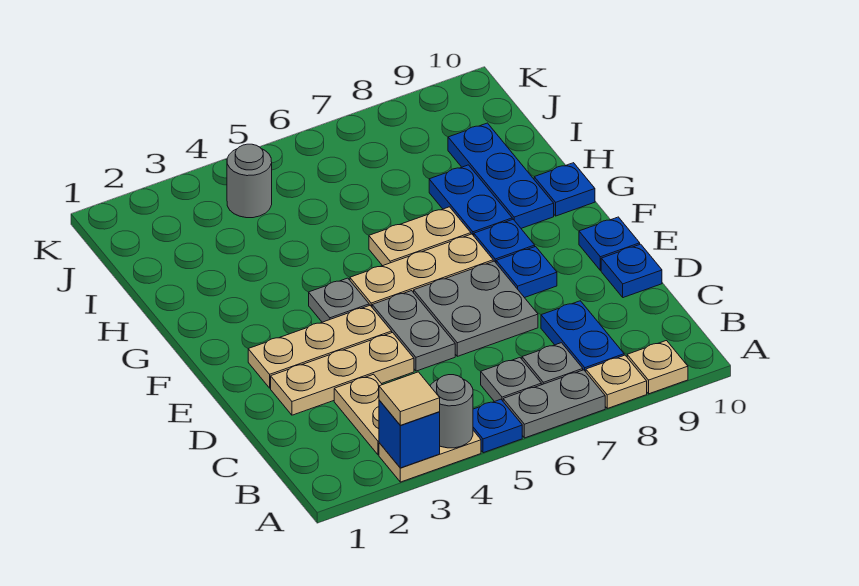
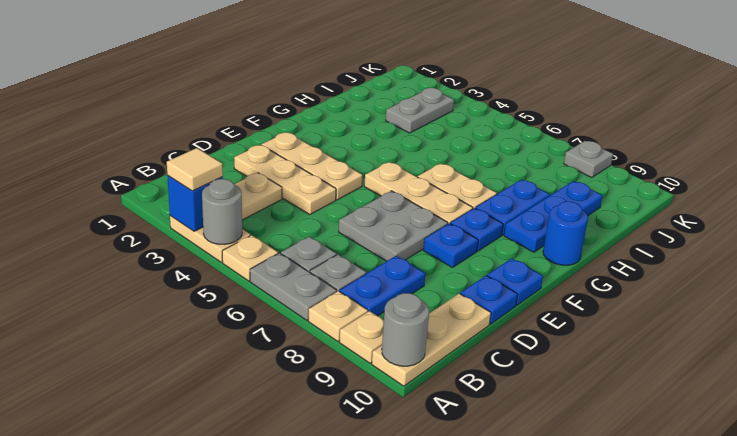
blue plate A5 level 1 -> tan plate A5 level 1
none -> tan plate A10:C10 level 1
grey plate D5:E5 level 1 -> grey plate I3:J3 level 1
grey plate F4 level 1 -> grey plate K8 level 1
blue plate G10 level 1 -> blue round brick G10 level 1
grey round brick J4 level 1 -> grey round brick A10 level 2

